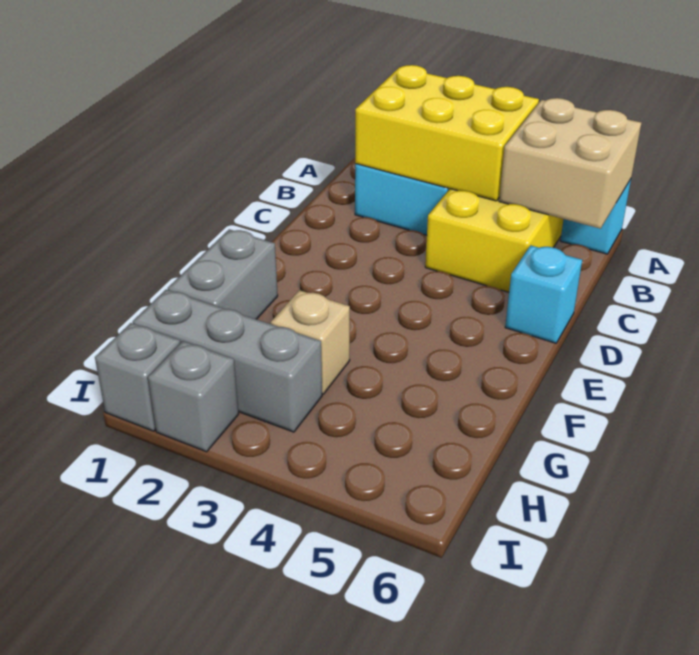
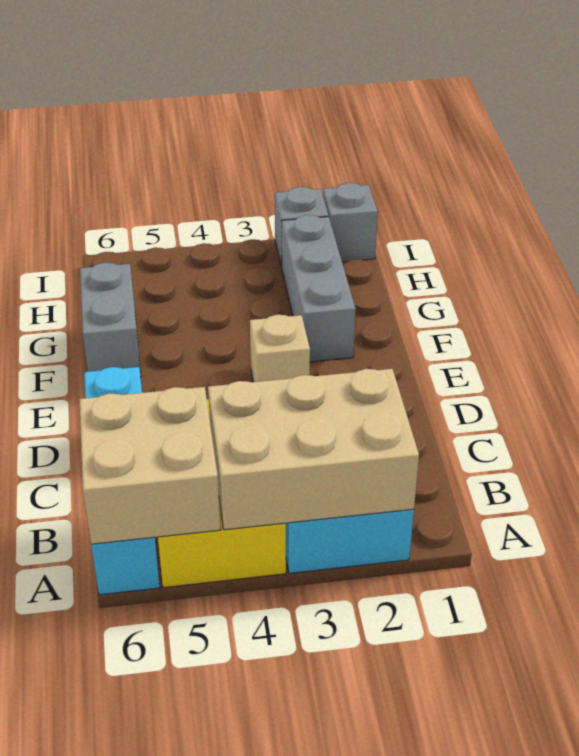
yellow brick A2:B4 level 2 -> tan brick A2:B4 level 2
grey brick F1:G1 level 1 -> grey brick F6:G6 level 1
tan brick G3 level 1 -> tan brick E3 level 1
grey brick H1:H3 level 1 -> grey brick F2:H2 level 1

